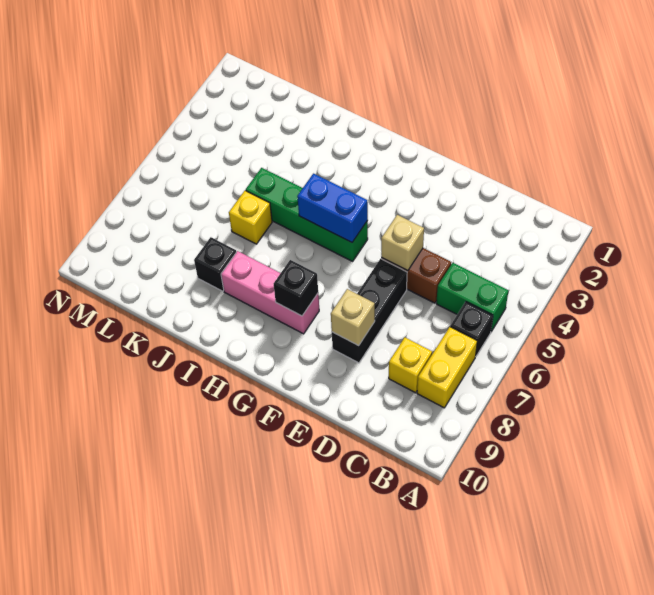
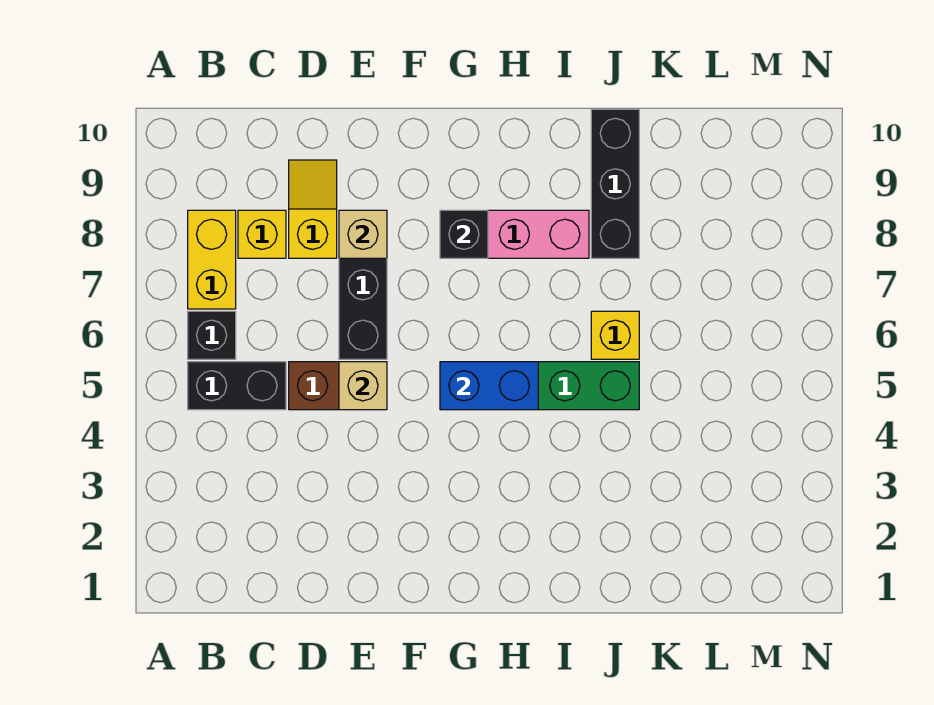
green brick B5:C5 level 1 -> black brick B5:C5 level 1
none -> yellow slope D8:D9 level 1 top 8
black brick J8 level 1 -> black brick J8:J10 level 1

